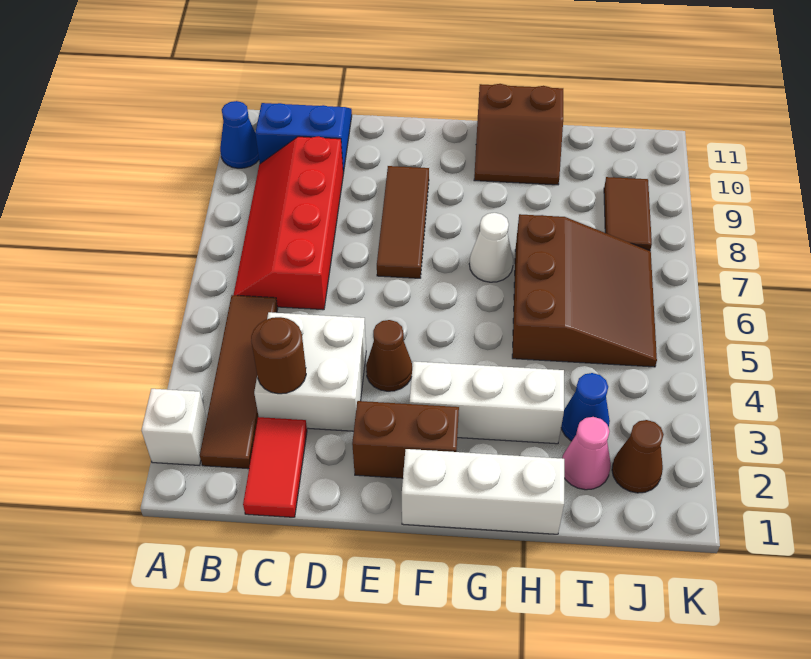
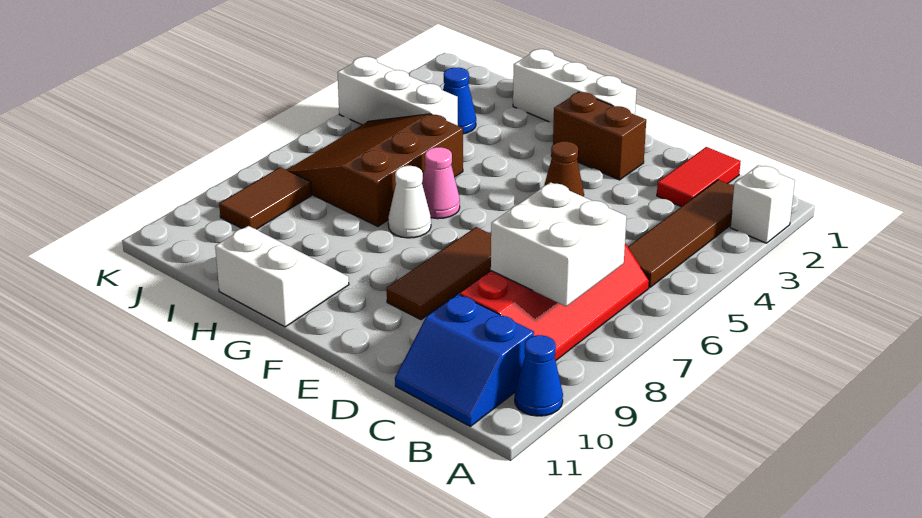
white brick C3:D4 level 1 -> white brick B7:C8 level 2
brown round brick C3 level 2 -> none
white brick F3:H3 level 1 -> white brick I4:K4 level 1
brown slope G10:H11 level 1 top 11 -> white slope G10:H11 level 1 top 11
pink cone I2 level 1 -> pink cone G6 level 1
brown cone J2 level 1 -> none

